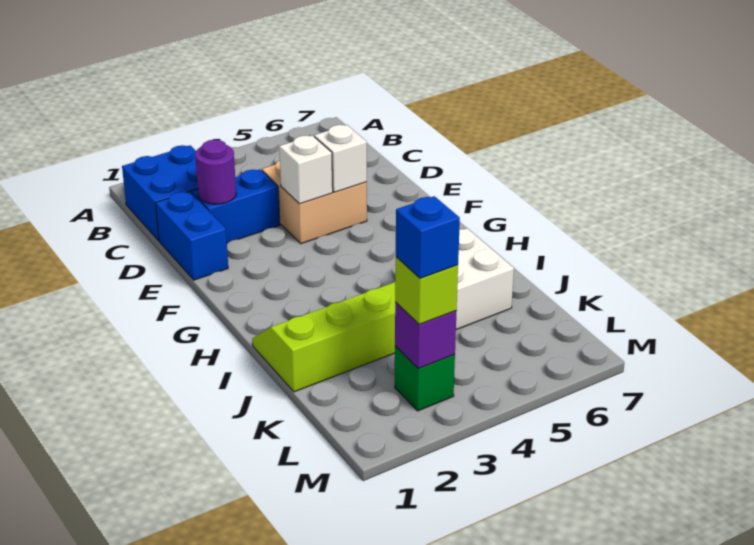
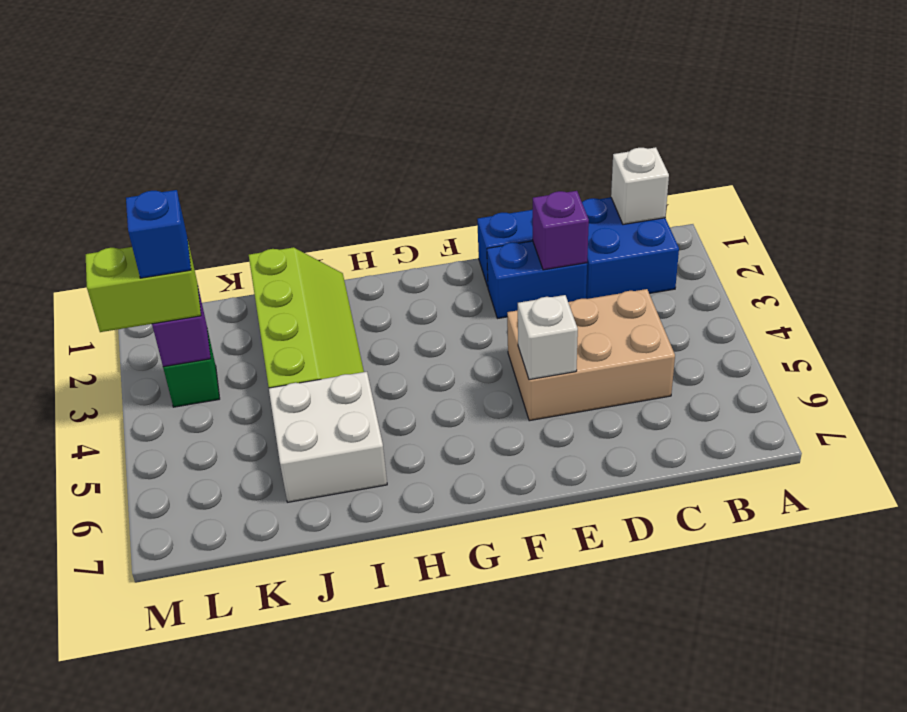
blue brick D2:D3 level 1 -> blue brick D2:E2 level 1
purple round brick D2 level 2 -> purple brick D2 level 2
tan brick D4:E5 level 1 -> tan brick C4:E5 level 1
white brick E4 level 2 -> white brick B1 level 2
lime brick L3 level 3 -> lime brick L3:M3 level 3

